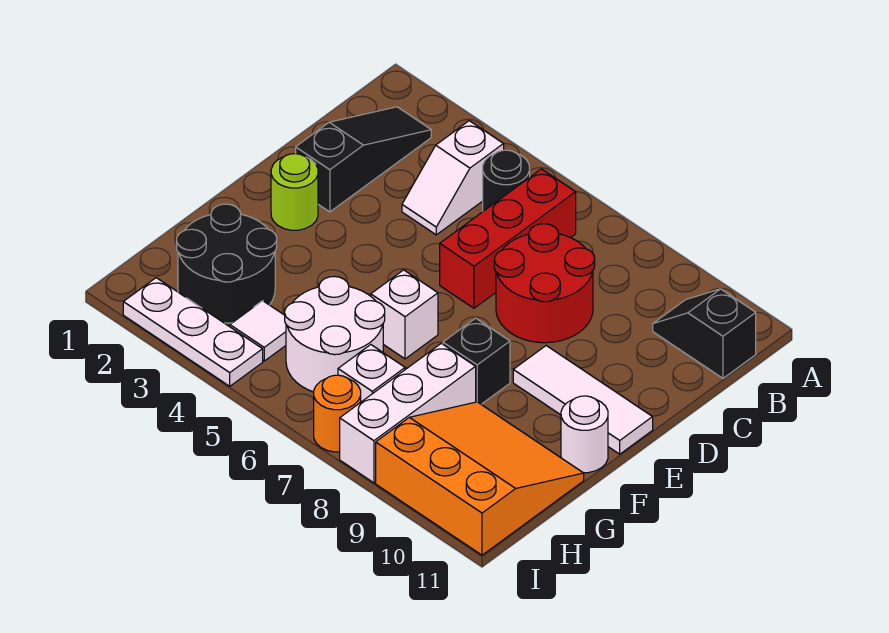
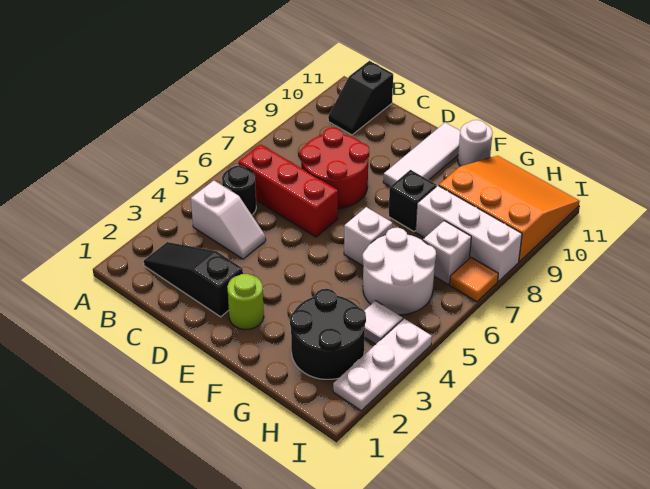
orange slope G9:I11 level 1 top I -> orange slope G9:I11 level 1 top 9
orange round brick I7 level 1 -> orange tile I7 level 1

